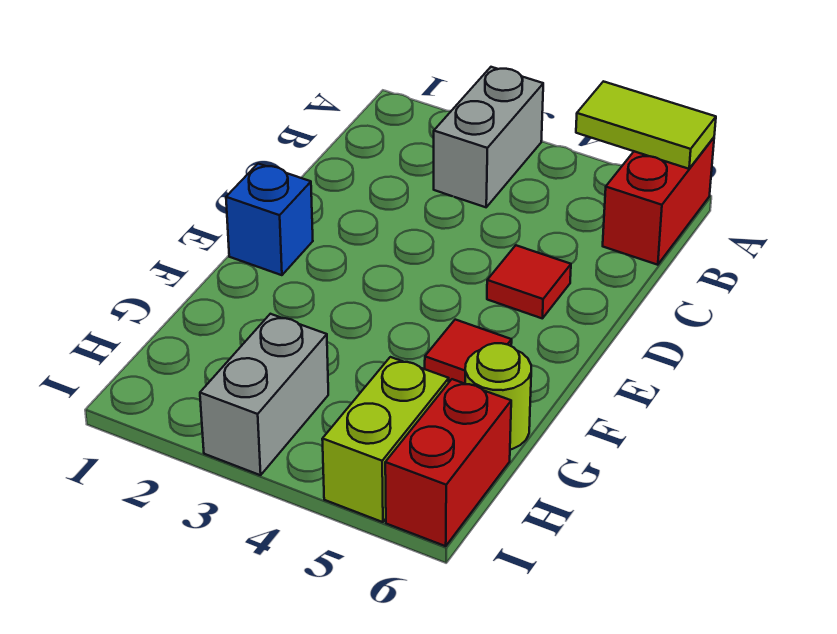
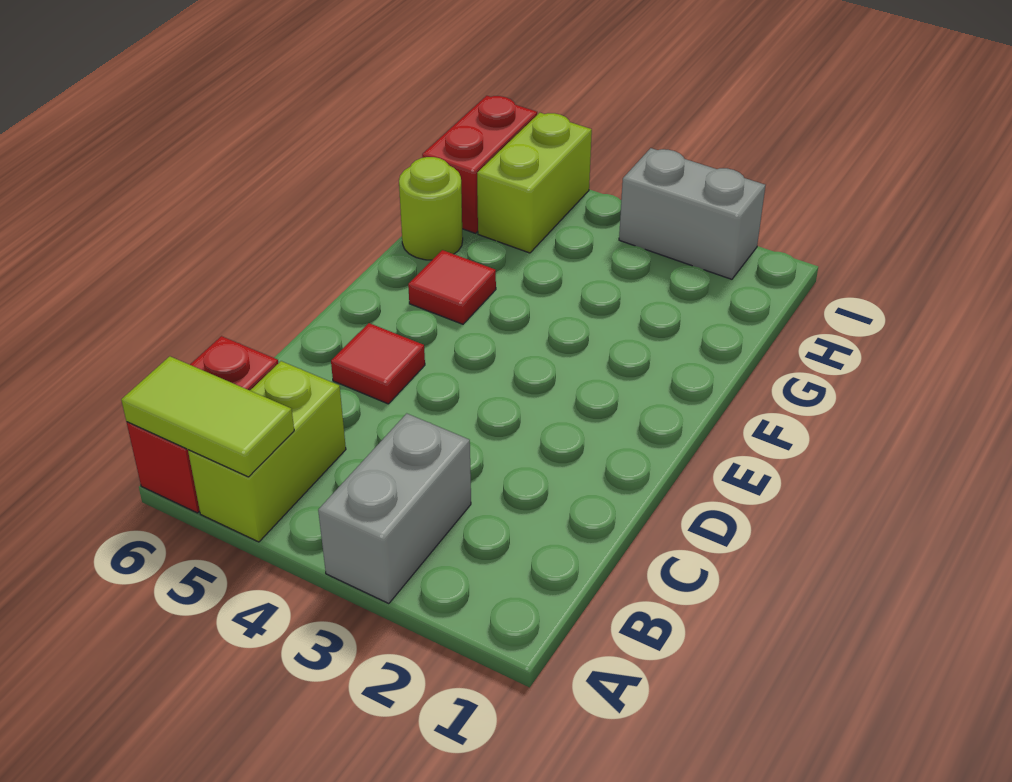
none -> lime brick A5:B5 level 1
blue brick E1 level 1 -> none
grey brick H3:I3 level 1 -> grey brick I2:I3 level 1

